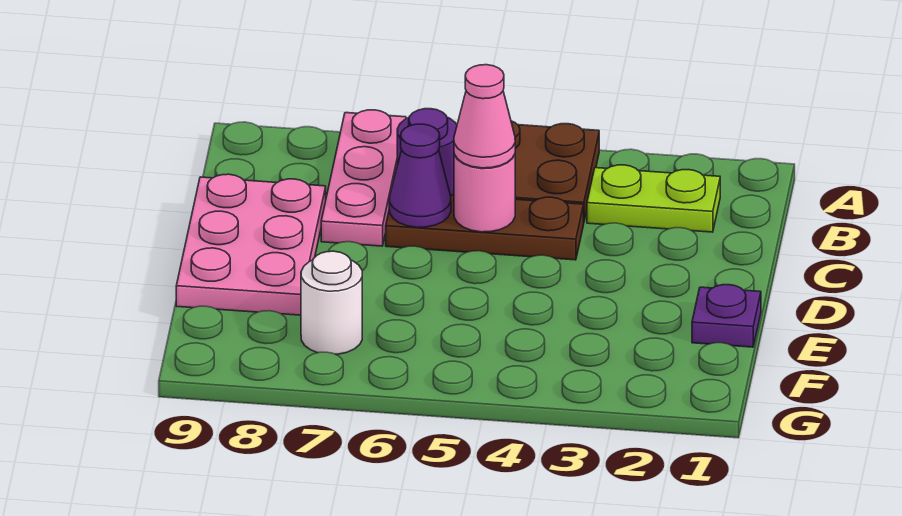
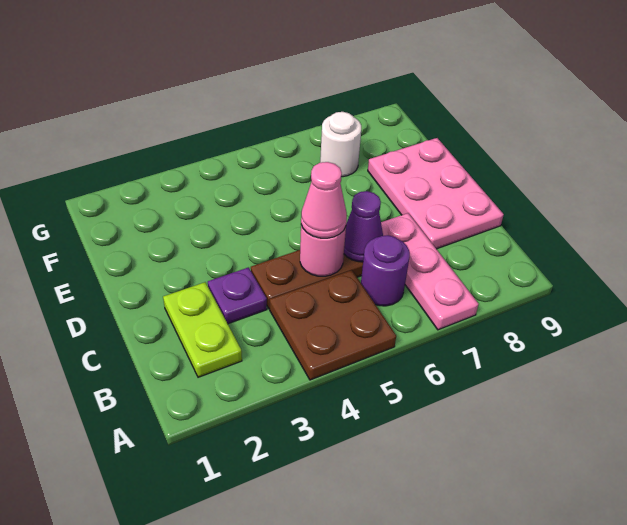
lime plate B2:B3 level 1 -> lime plate B2:C2 level 1
purple plate E1 level 1 -> purple plate C3 level 1

